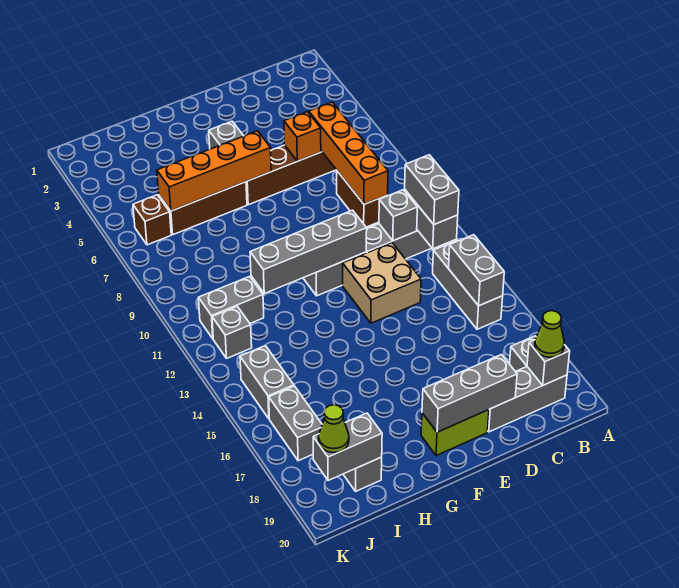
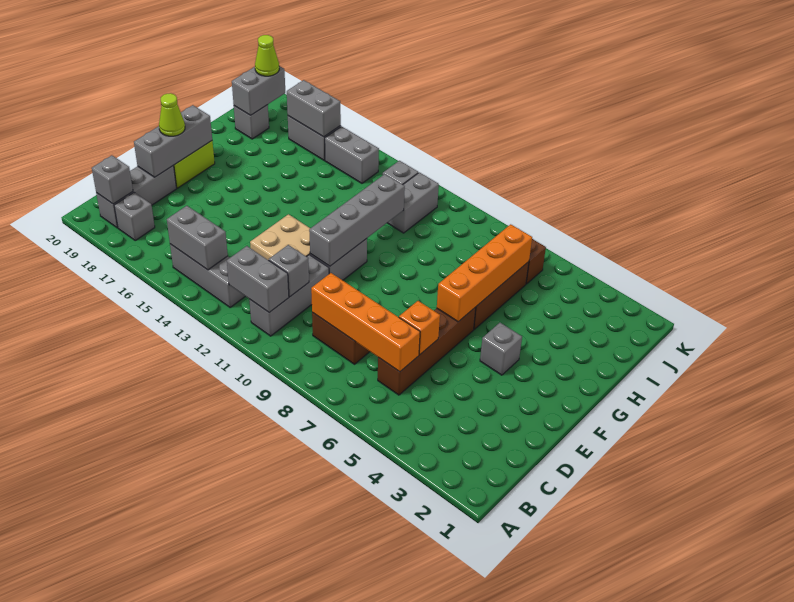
grey brick B11:B12 level 3 -> grey brick J16:J17 level 2
lime cone B19 level 3 -> lime cone E19 level 3

